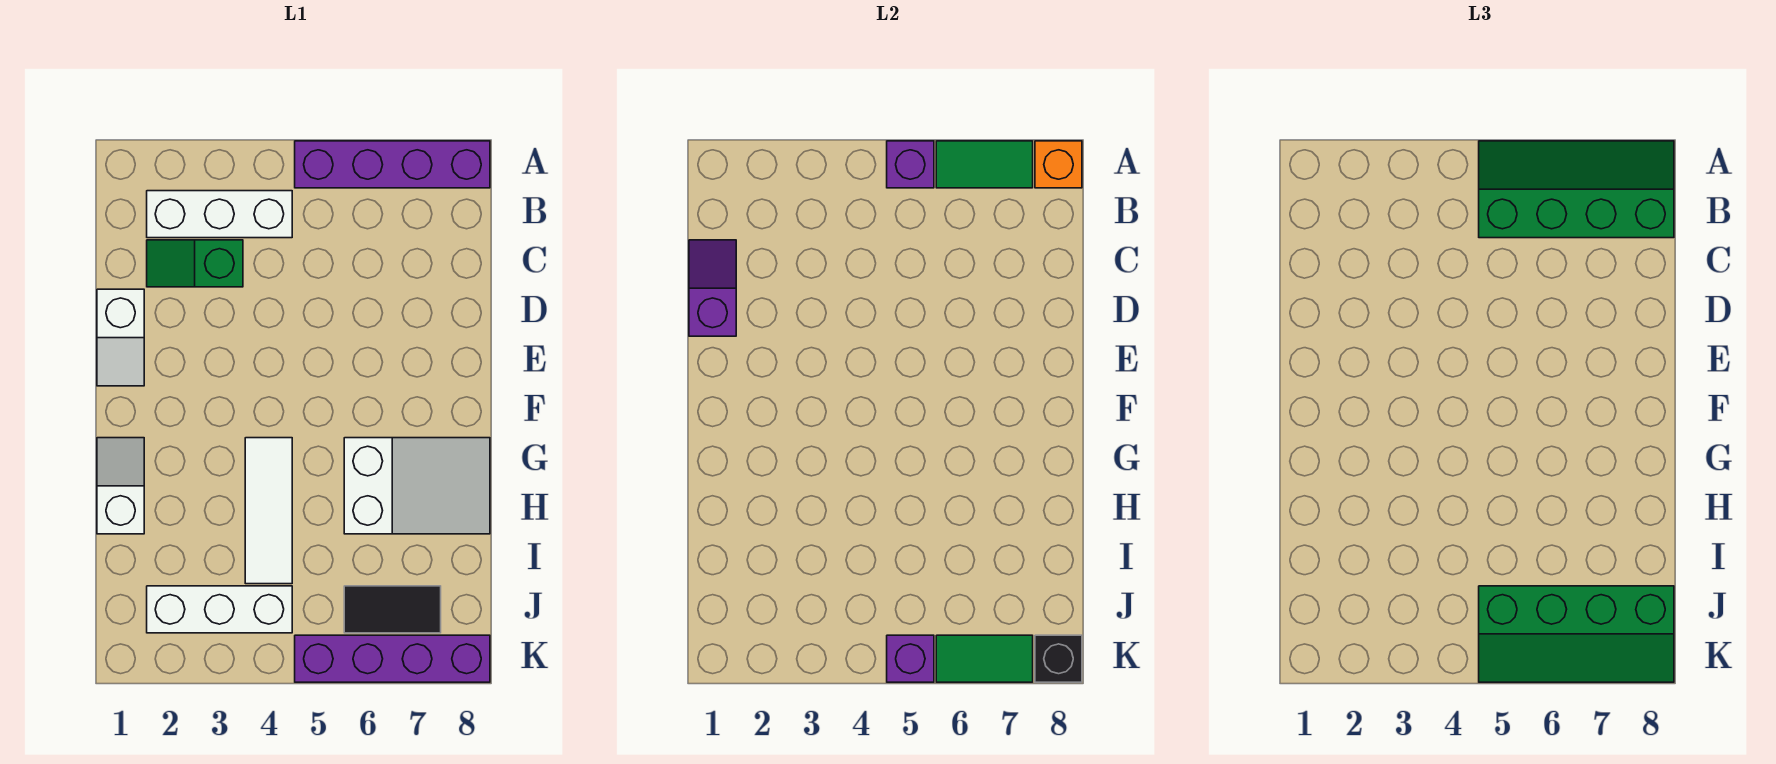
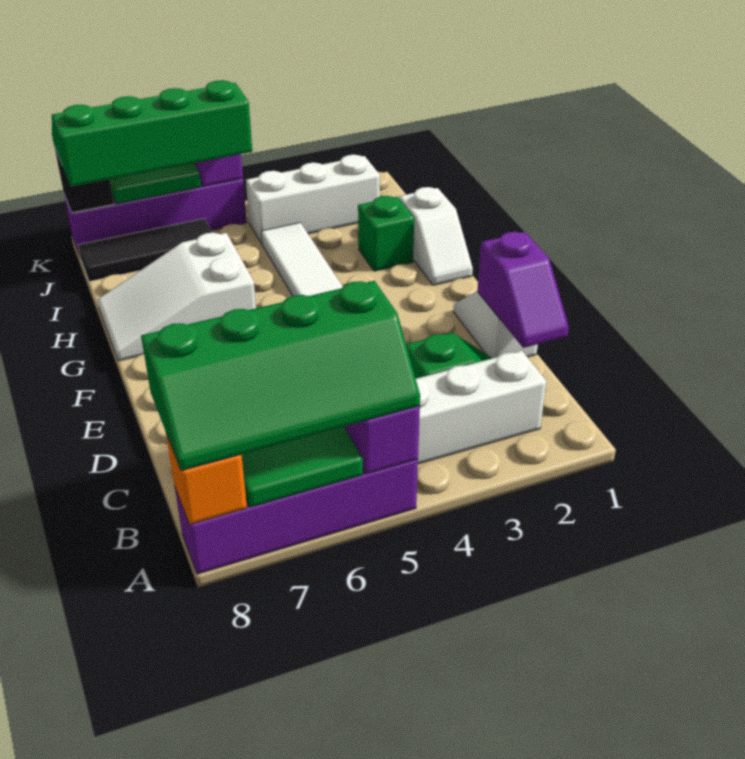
none -> green brick H2 level 1
black tile J6:J7 level 1 -> black tile J6:J8 level 1

